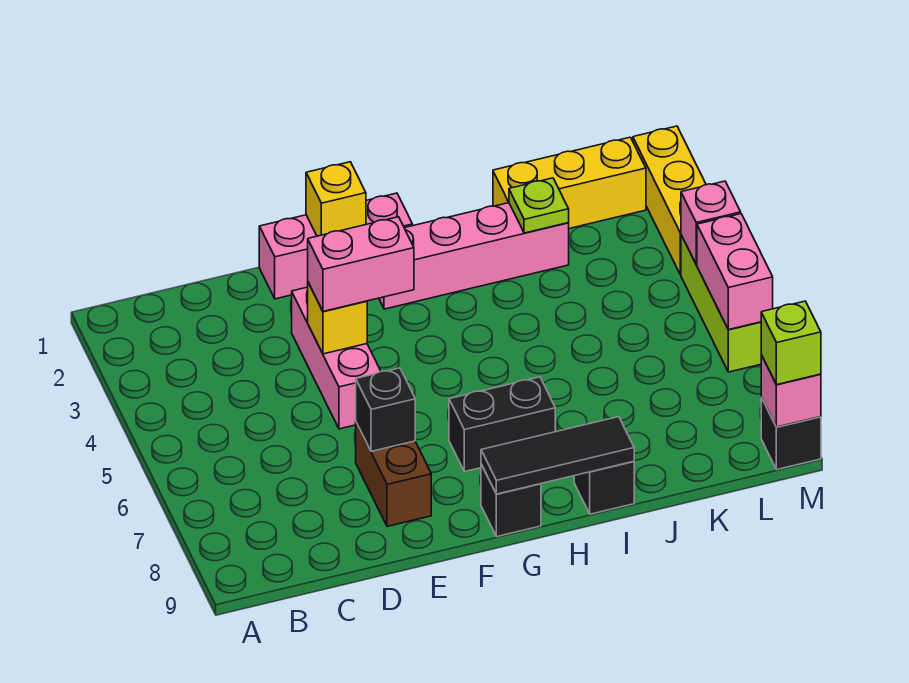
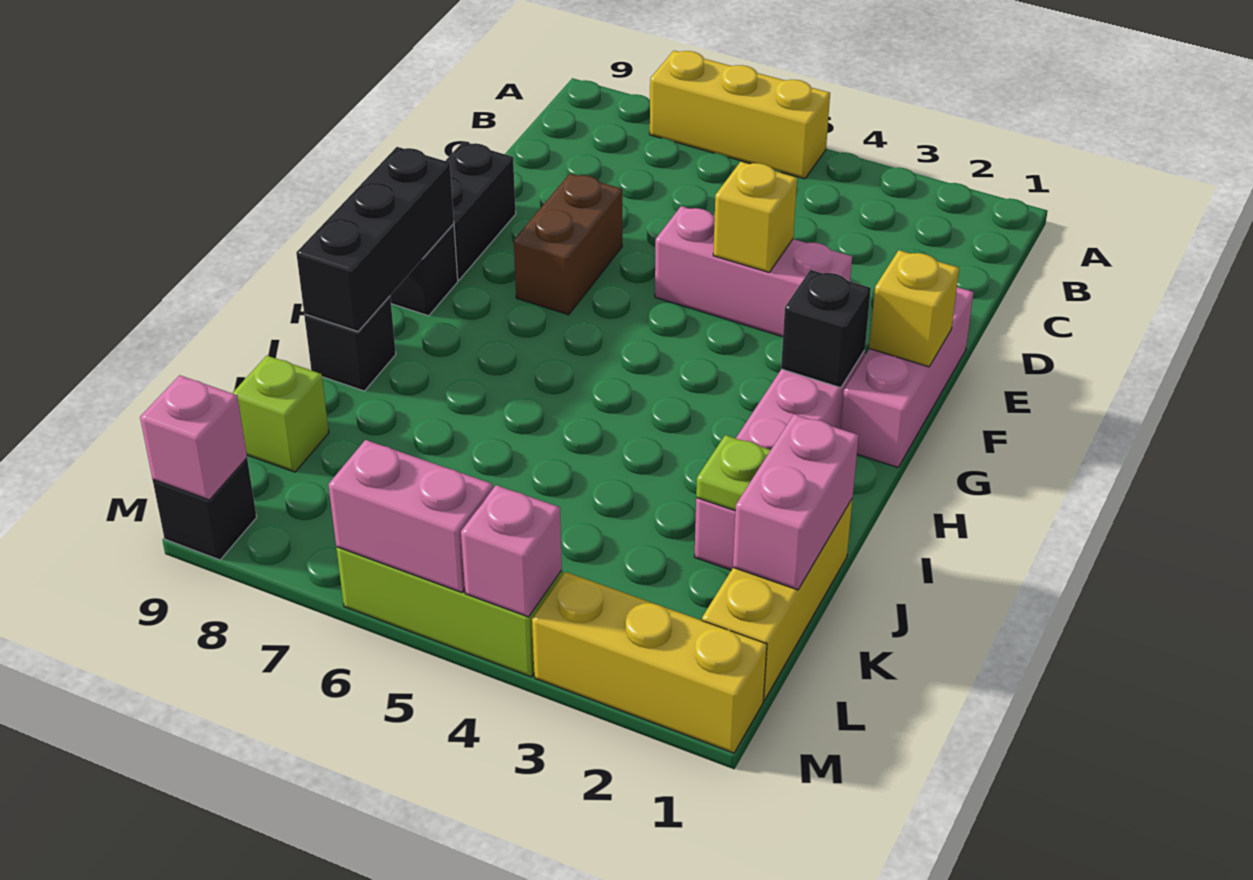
none -> yellow brick A5:A7 level 1
pink brick E4:F4 level 3 -> pink brick J1:K1 level 2
brown brick E7:E8 level 1 -> brown brick E7:F7 level 1
black brick E7 level 2 -> black brick G2 level 2
black brick G7:H7 level 1 -> black brick E9:F9 level 1
black tile G9:I9 level 2 -> black brick G9:I9 level 2
lime brick M9 level 3 -> lime brick K9 level 1

